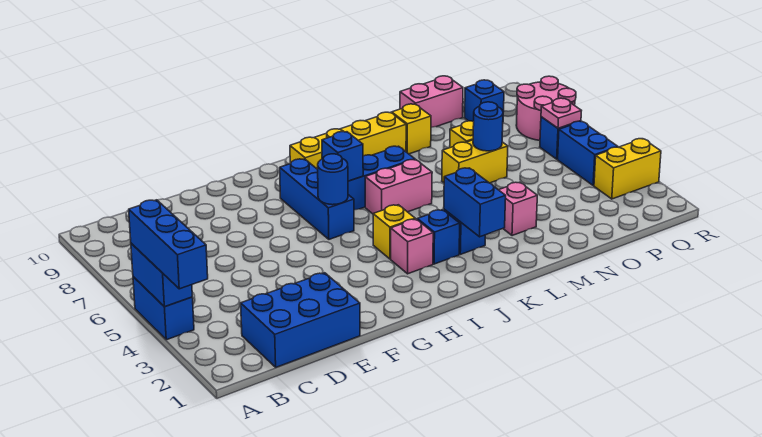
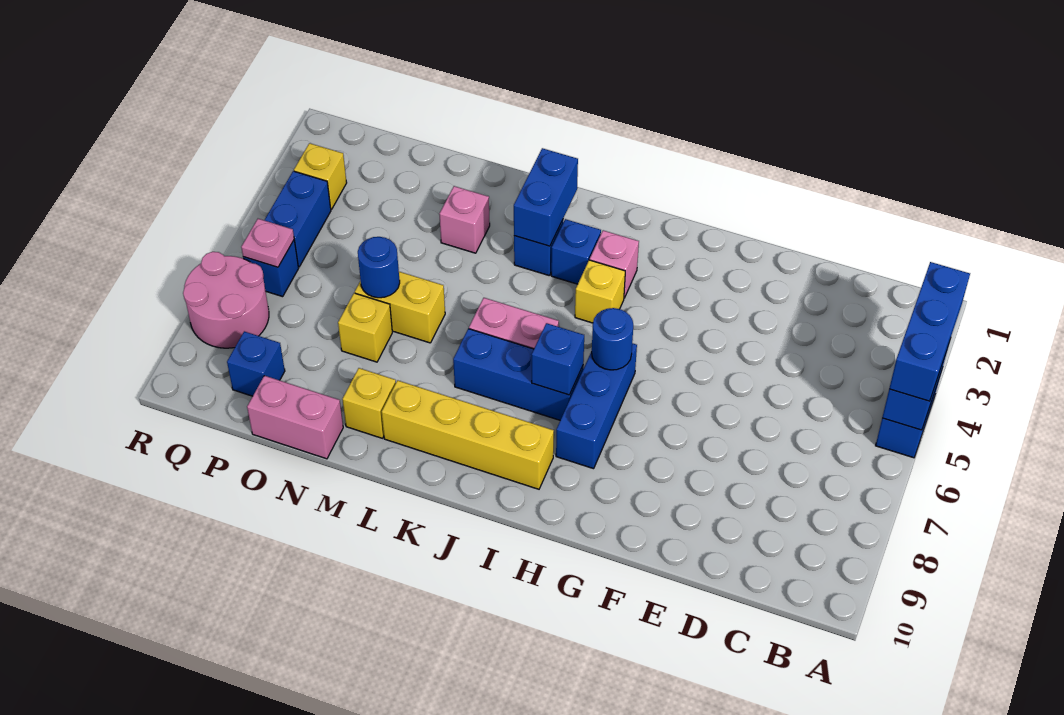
blue brick C1:E2 level 1 -> none
yellow brick Q3:R3 level 1 -> yellow brick Q3 level 1

